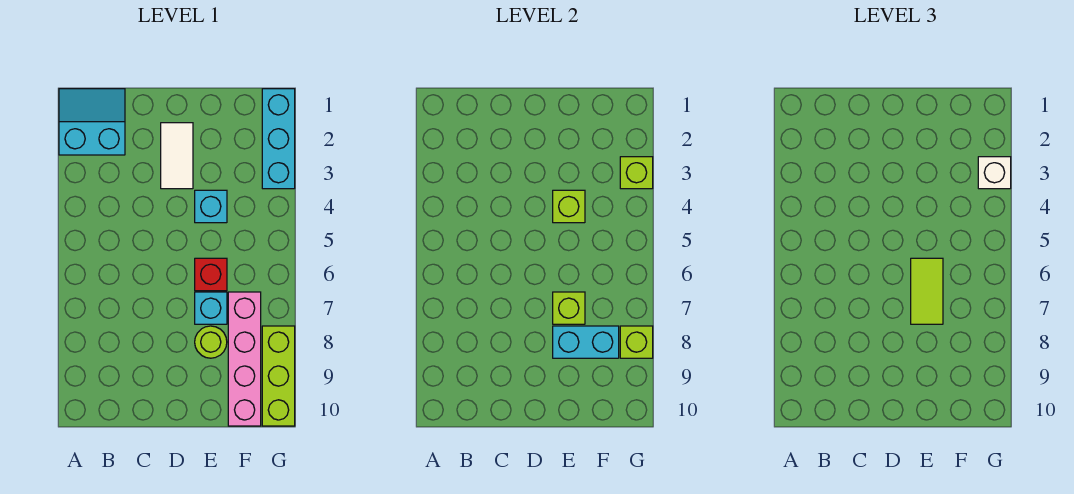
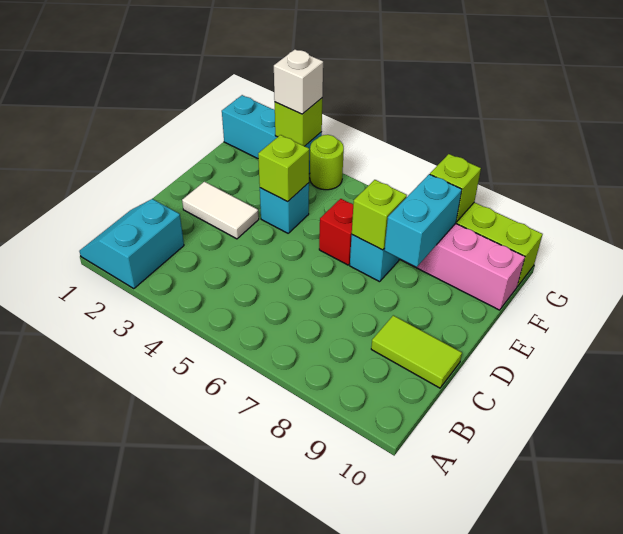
lime tile E6:E7 level 3 -> lime tile C9:C10 level 1
lime round brick E8 level 1 -> lime round brick G4 level 1

